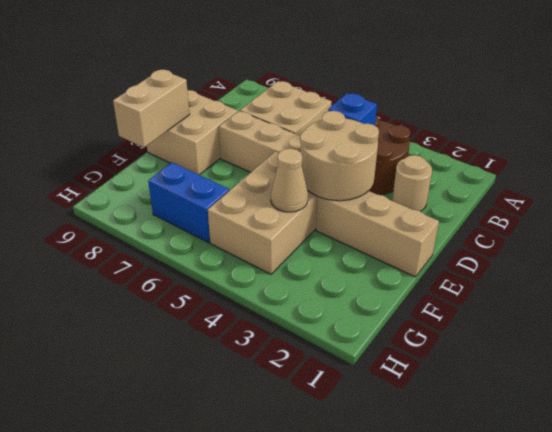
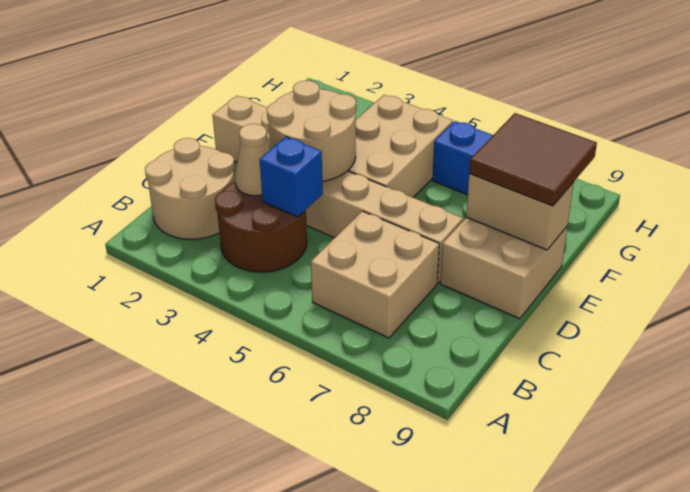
tan round brick C2 level 1 -> tan round brick B1:C2 level 1
none -> brown tile E8:F9 level 3
tan brick E9:F9 level 2 -> tan brick E8:E9 level 2
tan cone F4 level 2 -> tan cone C3 level 2

